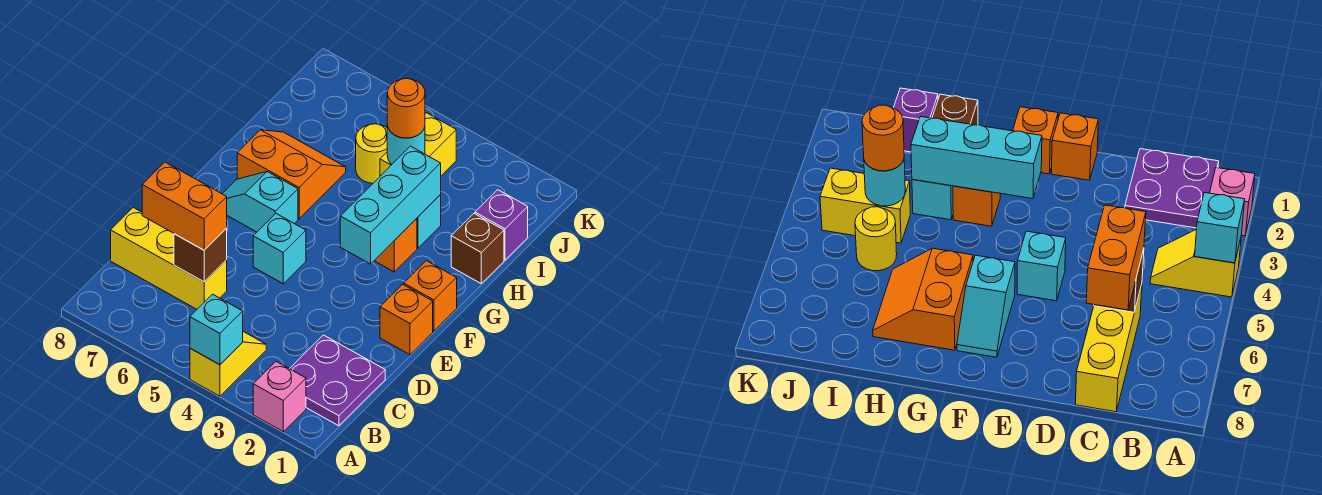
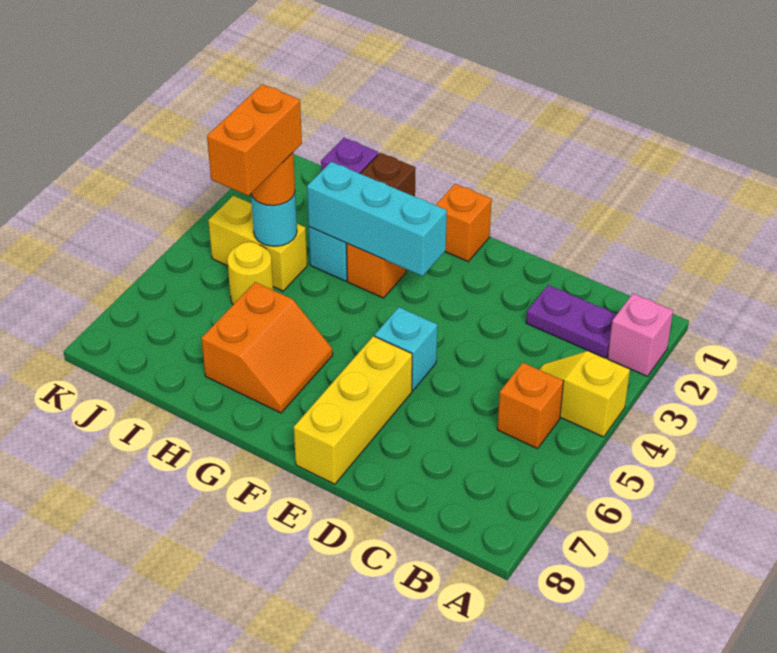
cyan brick A4 level 2 -> none
purple plate B1:C2 level 1 -> purple plate B2:C2 level 1
yellow brick C6:C8 level 1 -> yellow brick E6:E8 level 1
brown brick C6 level 2 -> none
orange brick C6:C7 level 3 -> orange brick I4:I5 level 4
orange brick E1 level 1 -> orange brick B5 level 1
cyan slope F6:F7 level 1 top 6 -> none
orange slope G6:H7 level 1 top G -> orange slope G6:H7 level 1 top H

